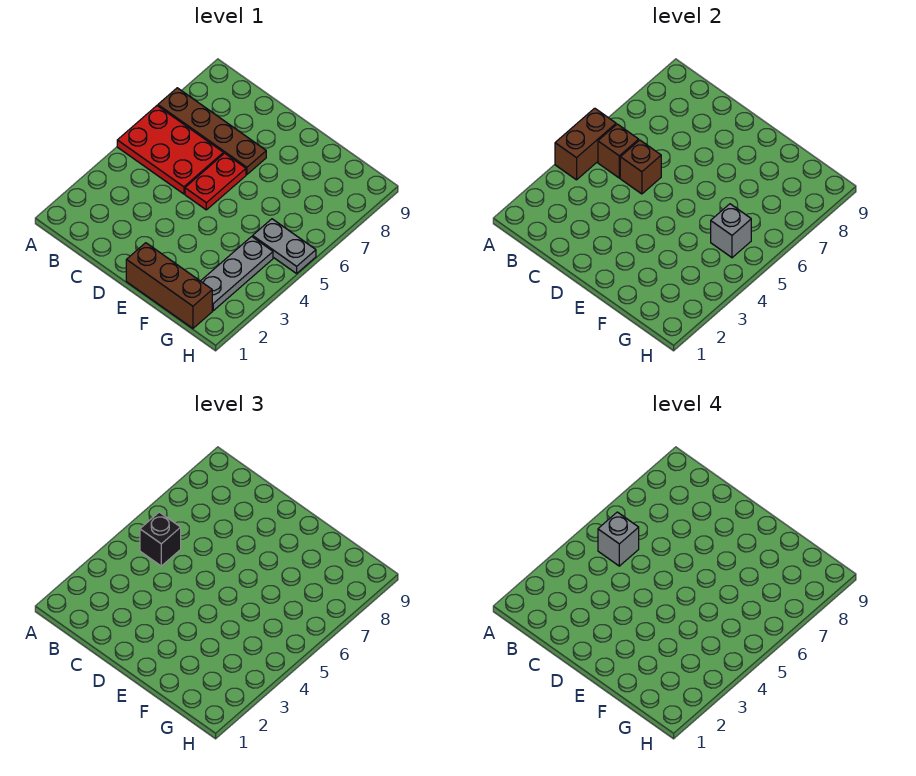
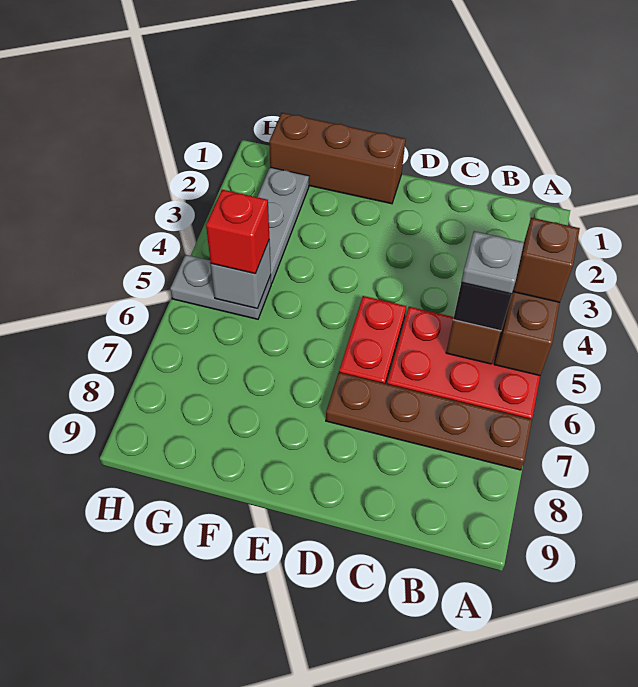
grey brick B5 level 4 -> grey plate B5 level 4
brown brick C5 level 2 -> brown brick A4 level 3
none -> red brick G5 level 3

